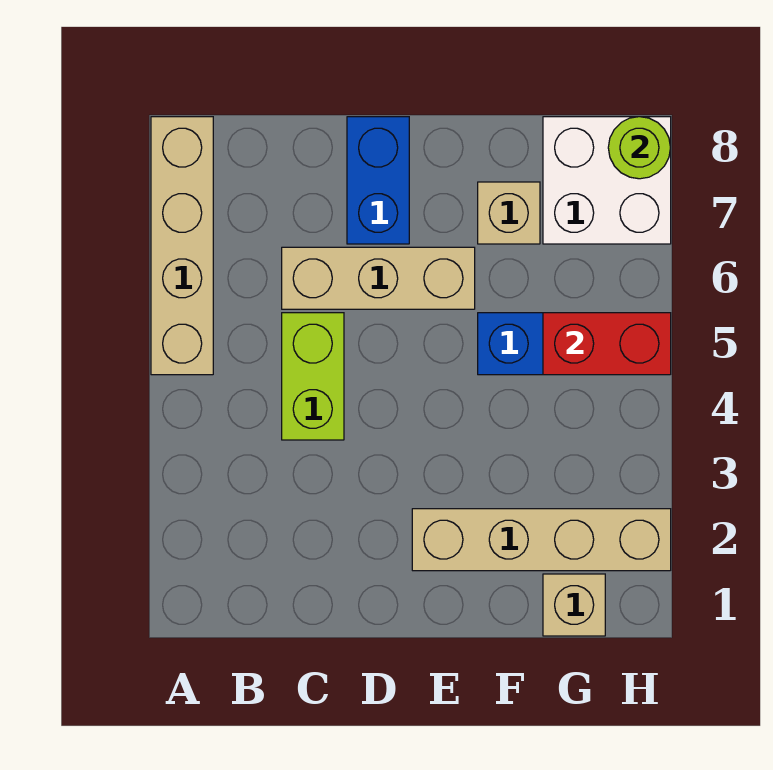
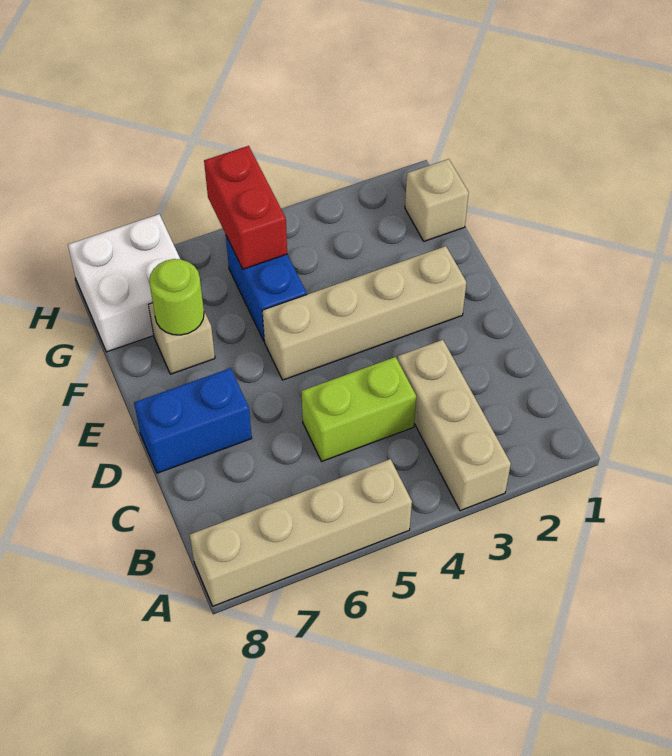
tan brick C6:E6 level 1 -> tan brick A3:C3 level 1
tan brick E2:H2 level 1 -> tan brick E2:E5 level 1
lime round brick H8 level 2 -> lime round brick F7 level 2

